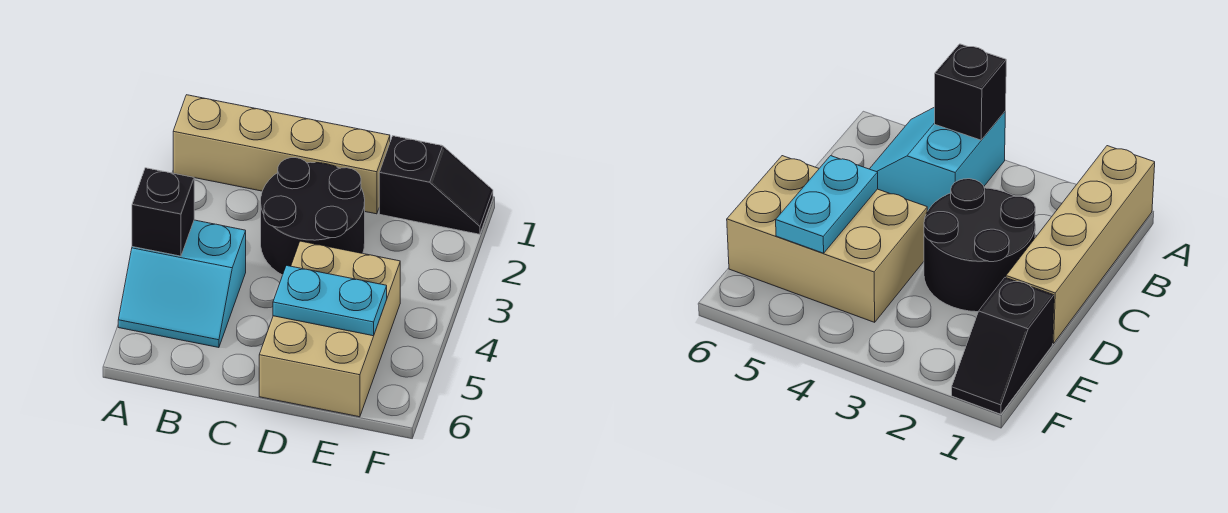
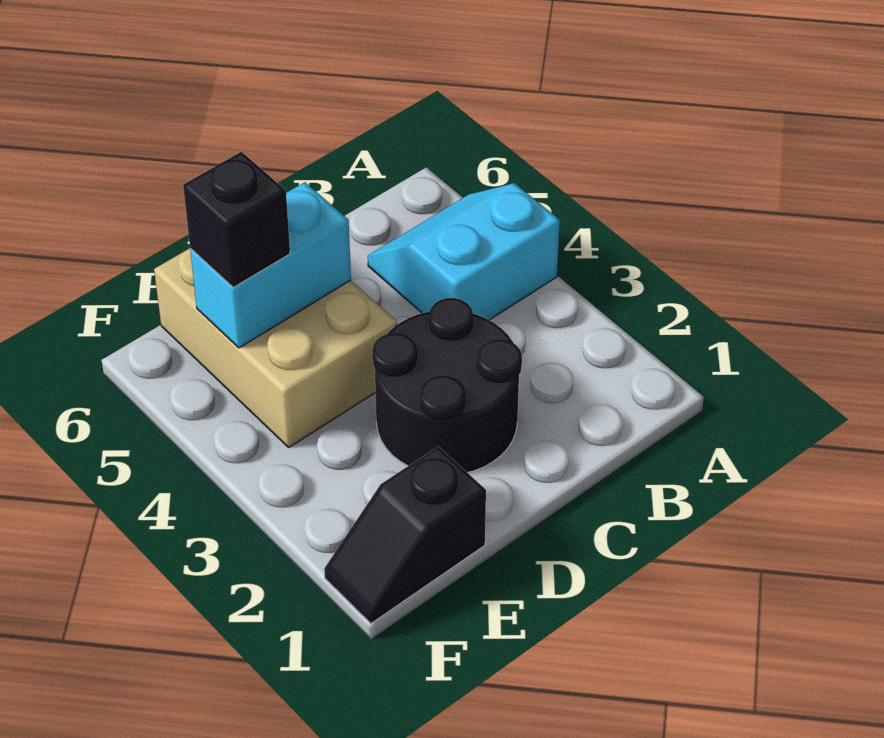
tan brick A1:D1 level 1 -> none
black brick A4 level 2 -> black brick E5 level 3
cyan plate D5:E5 level 2 -> cyan brick D5:E5 level 2

